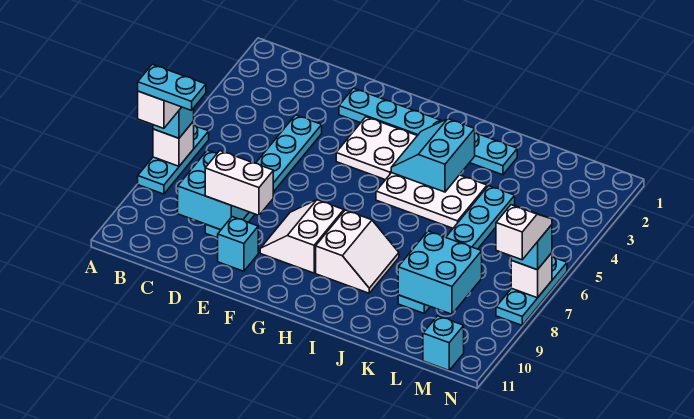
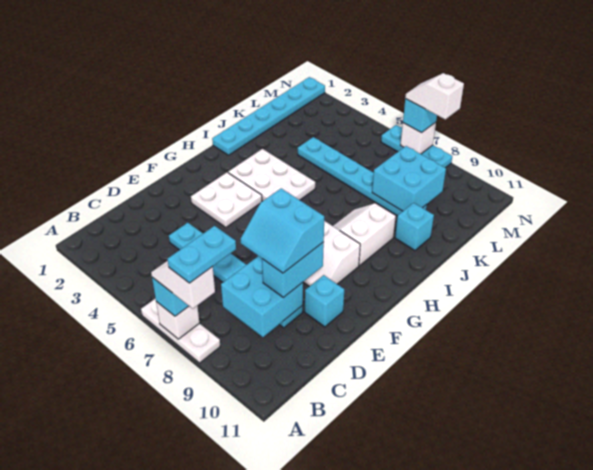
cyan plate A6:A8 level 1 -> white plate A6:A8 level 1
white brick D9:E9 level 3 -> cyan brick D9:E9 level 3
cyan plate E2:J2 level 1 -> cyan plate I1:N1 level 1
cyan slope H3:I4 level 2 top I -> cyan slope D8:E9 level 4 top E
white plate H4:J5 level 1 -> white plate H3:I5 level 1
white slope H8:I9 level 1 top H -> white slope H8:I9 level 1 top 9
cyan brick M11 level 1 -> cyan brick J10 level 1

